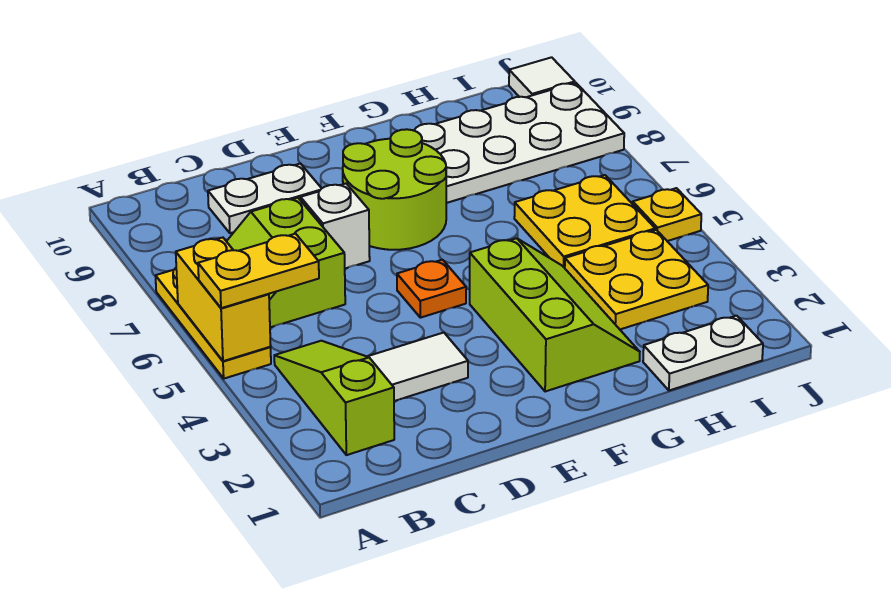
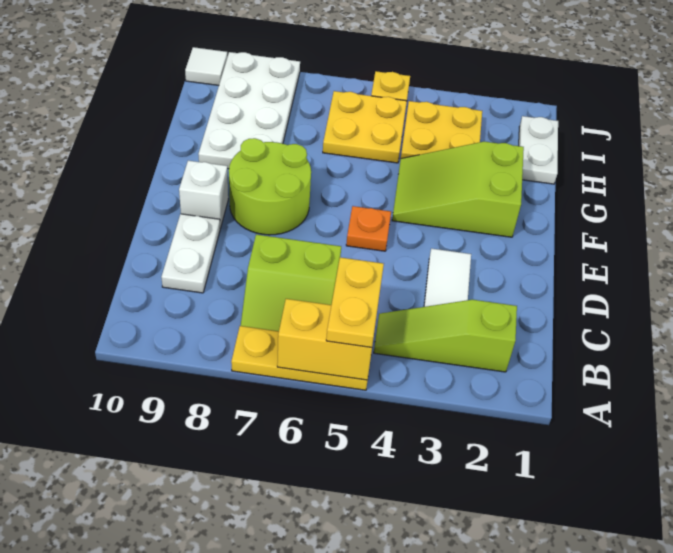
white brick D7 level 1 -> white brick E9 level 1
lime slope F2:G4 level 1 top F -> lime slope F2:G4 level 1 top 2

